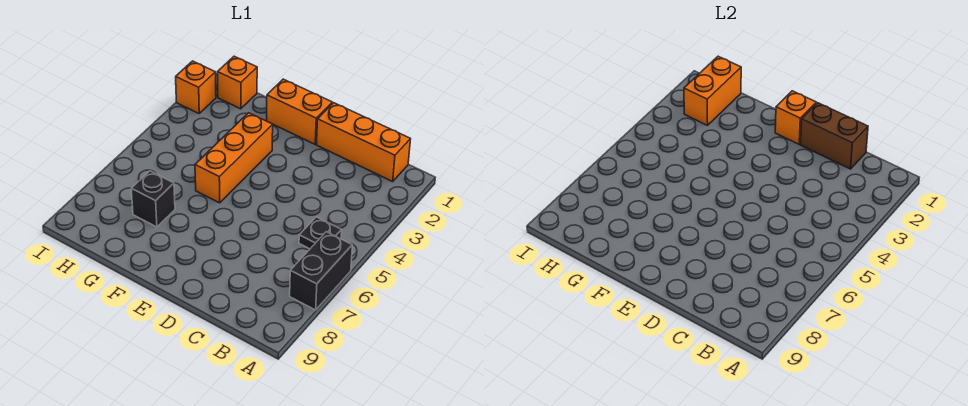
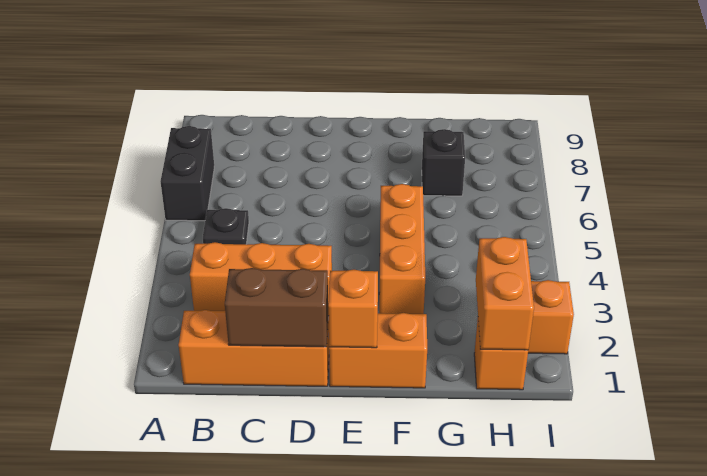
none -> orange brick B3:D3 level 1

